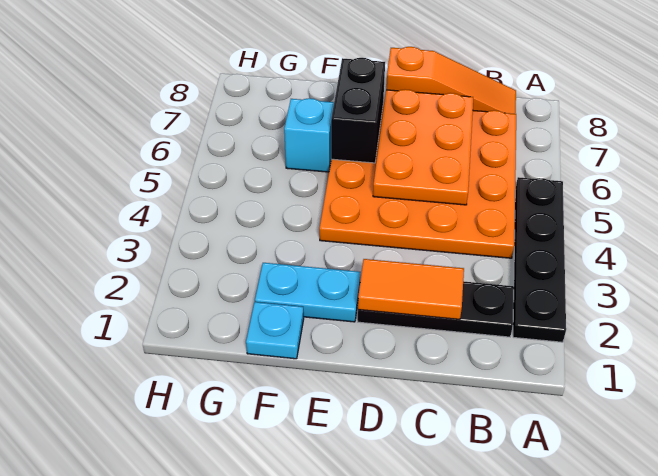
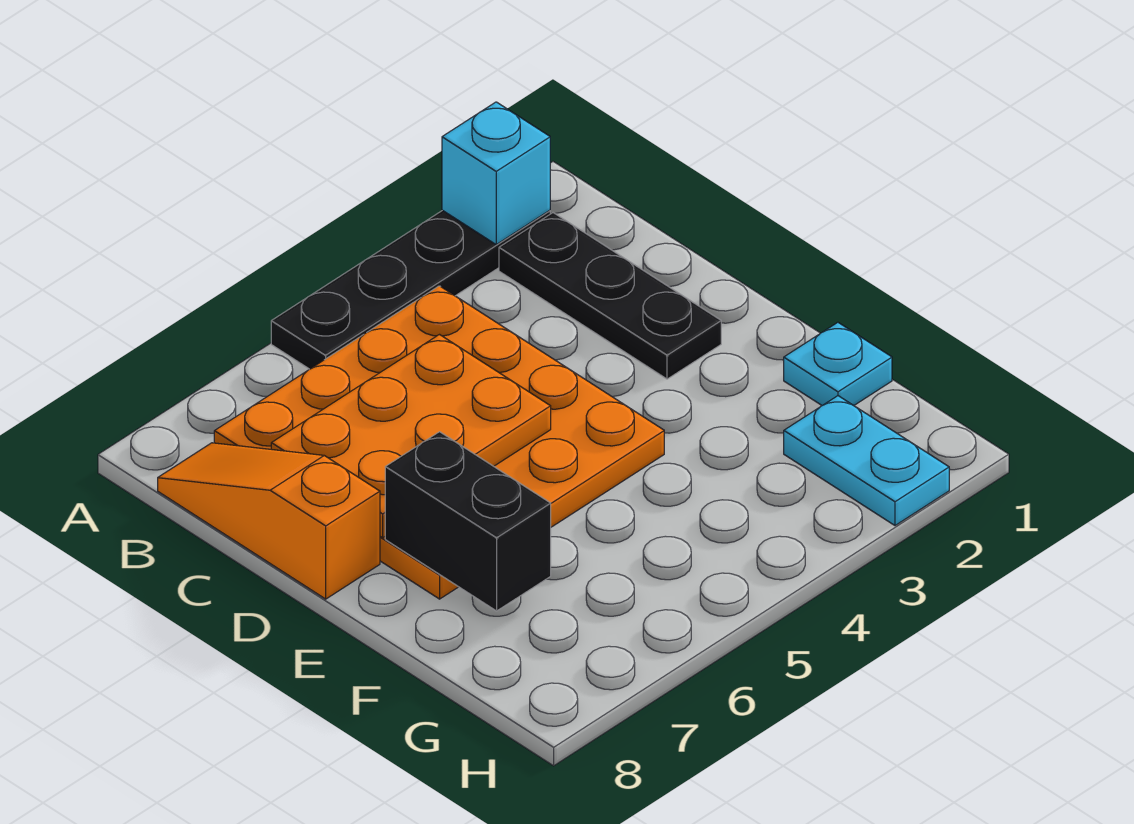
orange tile C2:D2 level 2 -> none
cyan plate E2:F2 level 1 -> cyan plate G2:H2 level 1
black brick E6:E7 level 2 -> black brick E7:F7 level 2
cyan brick F6 level 1 -> cyan brick A2 level 2

